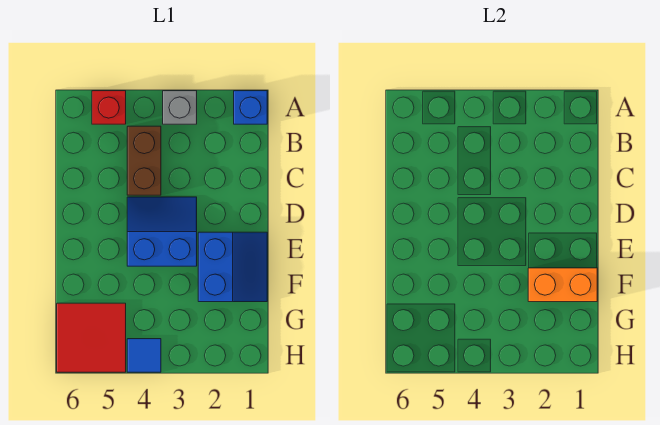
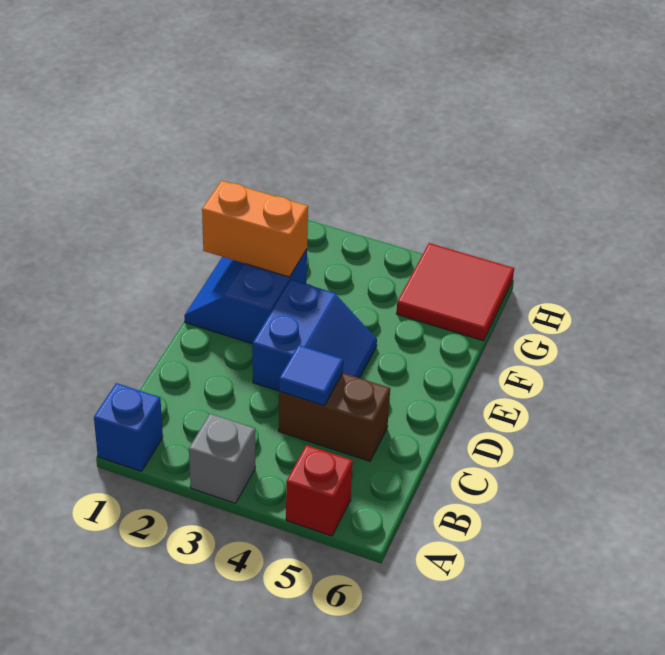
brown brick B4:C4 level 1 -> brown brick C4:C5 level 1
blue slope D3:E4 level 1 top E -> blue slope D3:E4 level 1 top 3
blue tile H4 level 1 -> blue tile C4 level 2

